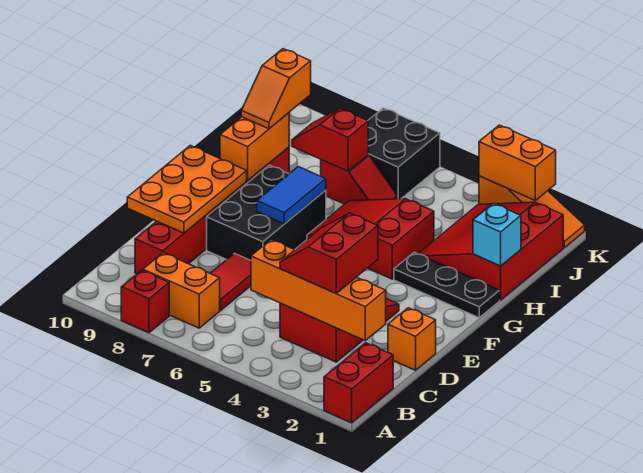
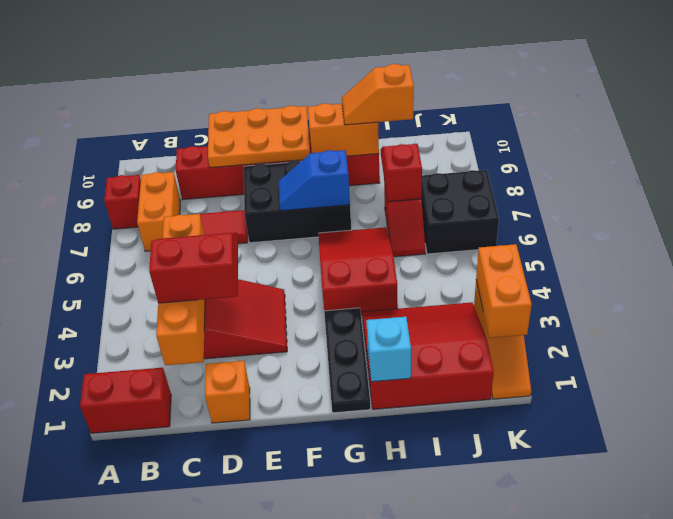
blue tile F7:G7 level 2 -> blue slope F7:G7 level 2 top G

